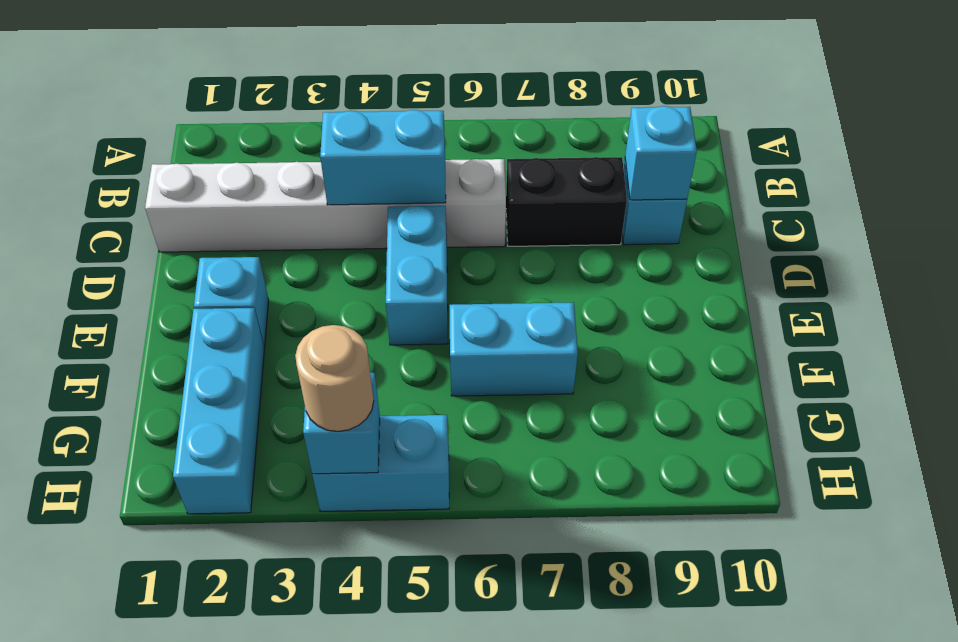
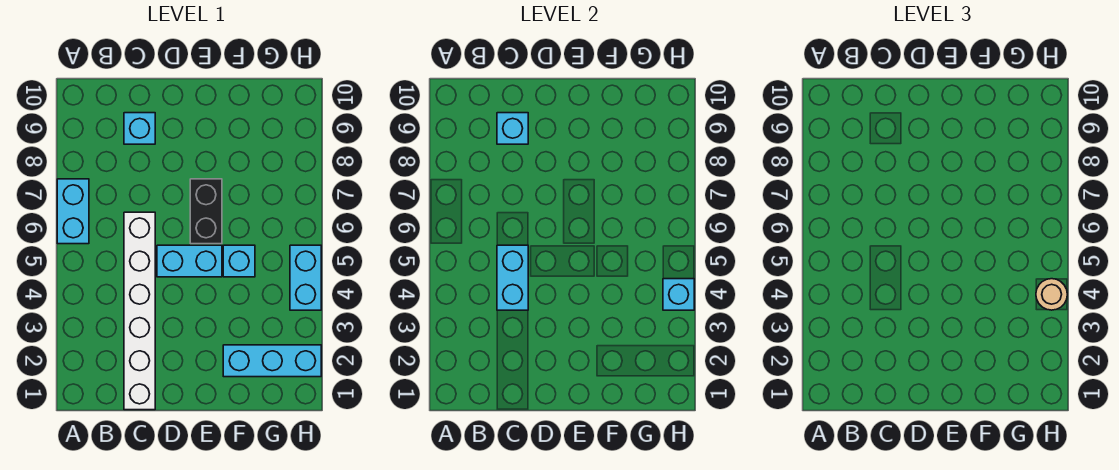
black brick C7:C8 level 1 -> black brick E6:E7 level 1
cyan brick E2 level 1 -> cyan brick F5 level 1
cyan brick F6:F7 level 1 -> cyan brick A6:A7 level 1

